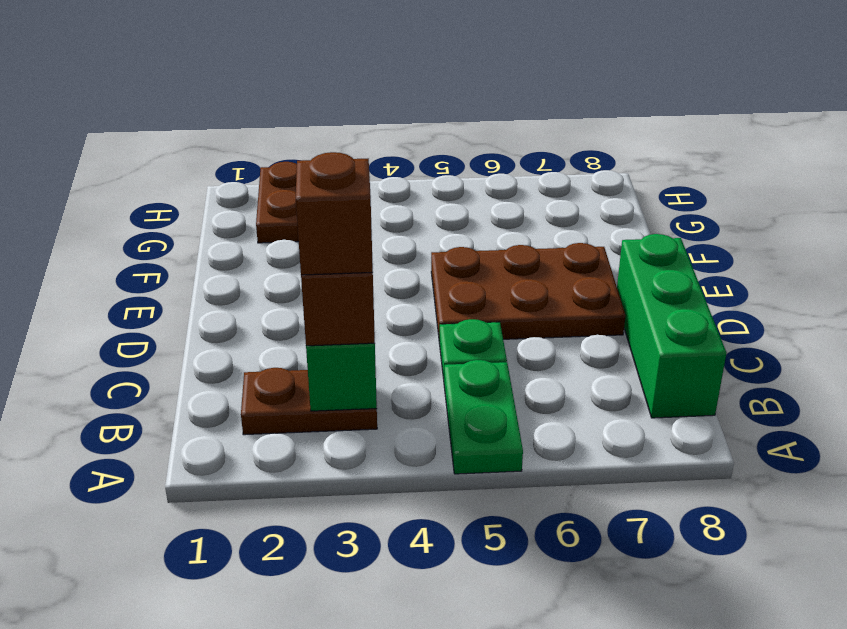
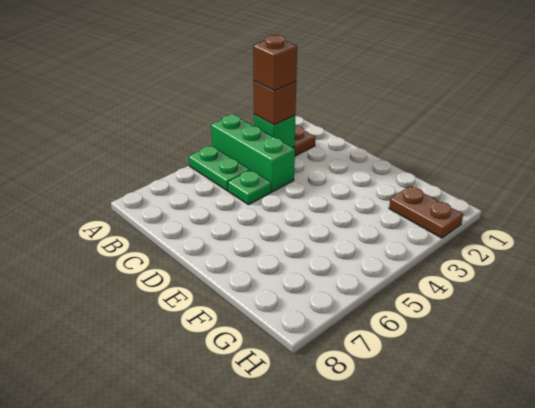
green brick B8:D8 level 1 -> green brick A4:C4 level 1
brown plate D5:E7 level 1 -> none

